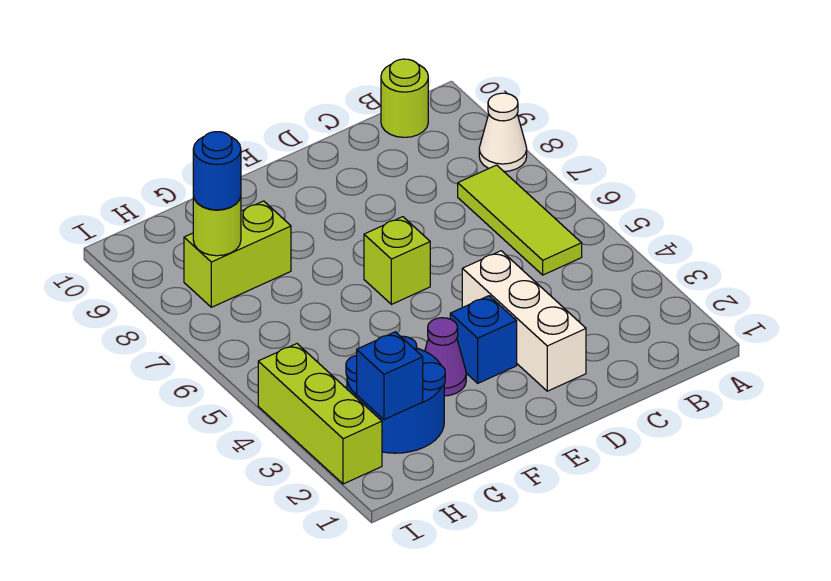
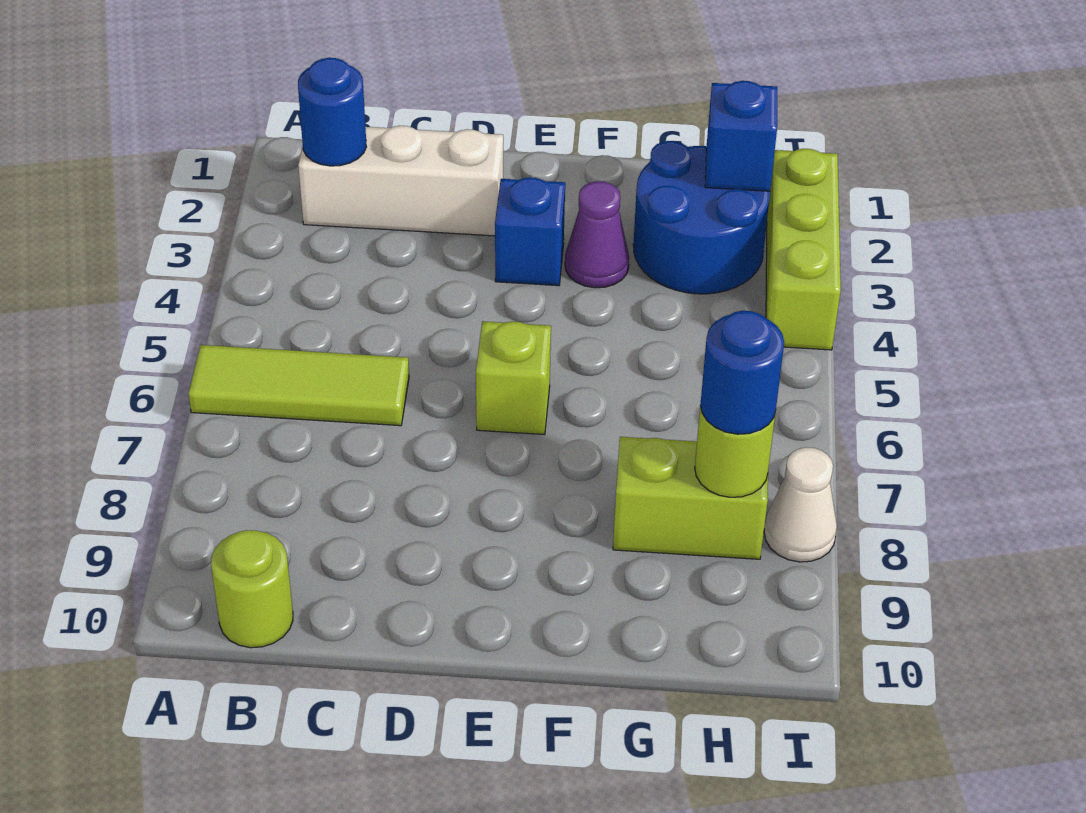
white cone A8 level 1 -> white cone I8 level 1
none -> blue round brick B2 level 2
lime tile B5:B7 level 1 -> lime tile A6:C6 level 1
white brick D2:D4 level 1 -> white brick B2:D2 level 1

